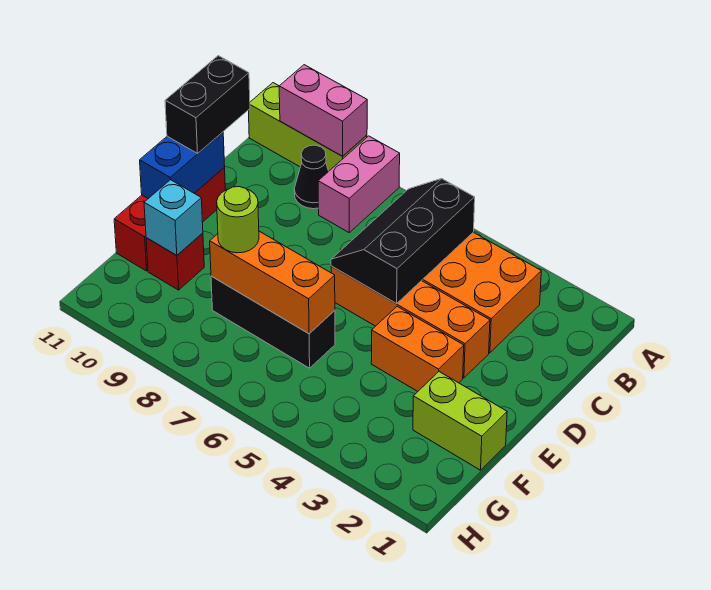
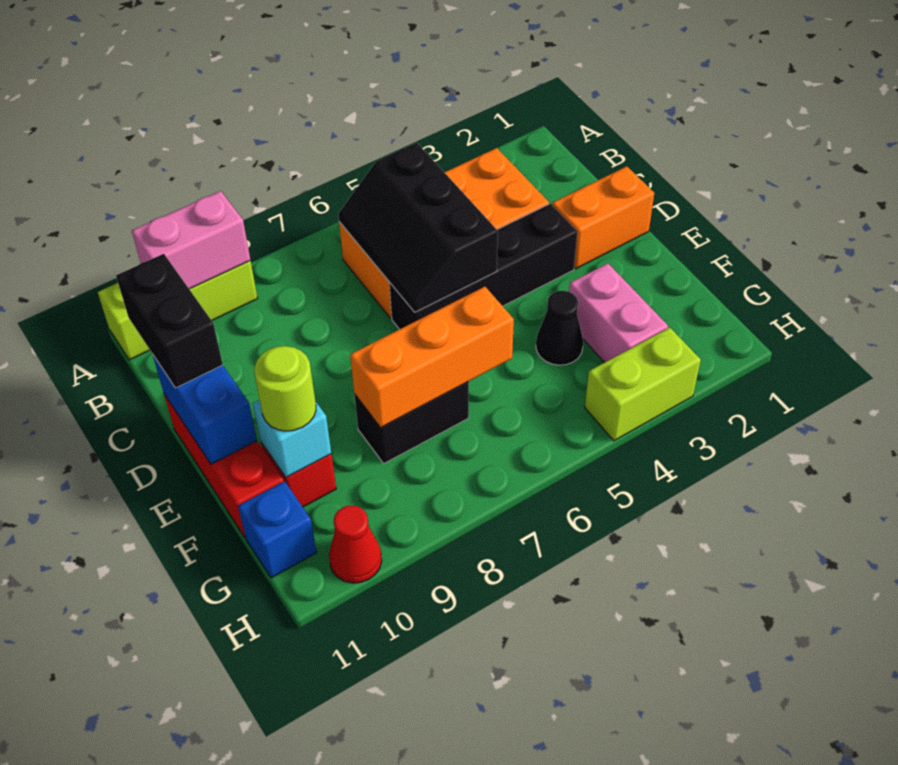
pink brick A8:B8 level 1 -> pink brick F3:G3 level 1
black cone B9 level 1 -> black cone F4 level 1
orange brick D3:D6 level 1 -> black brick D3:D6 level 1
orange brick E3:E4 level 1 -> orange brick D1:D2 level 1
lime brick F1:F2 level 1 -> lime brick H3:H4 level 1
black brick F6:F8 level 1 -> black brick F7:F8 level 1
lime round brick F8 level 3 -> lime round brick F10 level 3
none -> blue brick G11 level 1
none -> red cone H10 level 1

